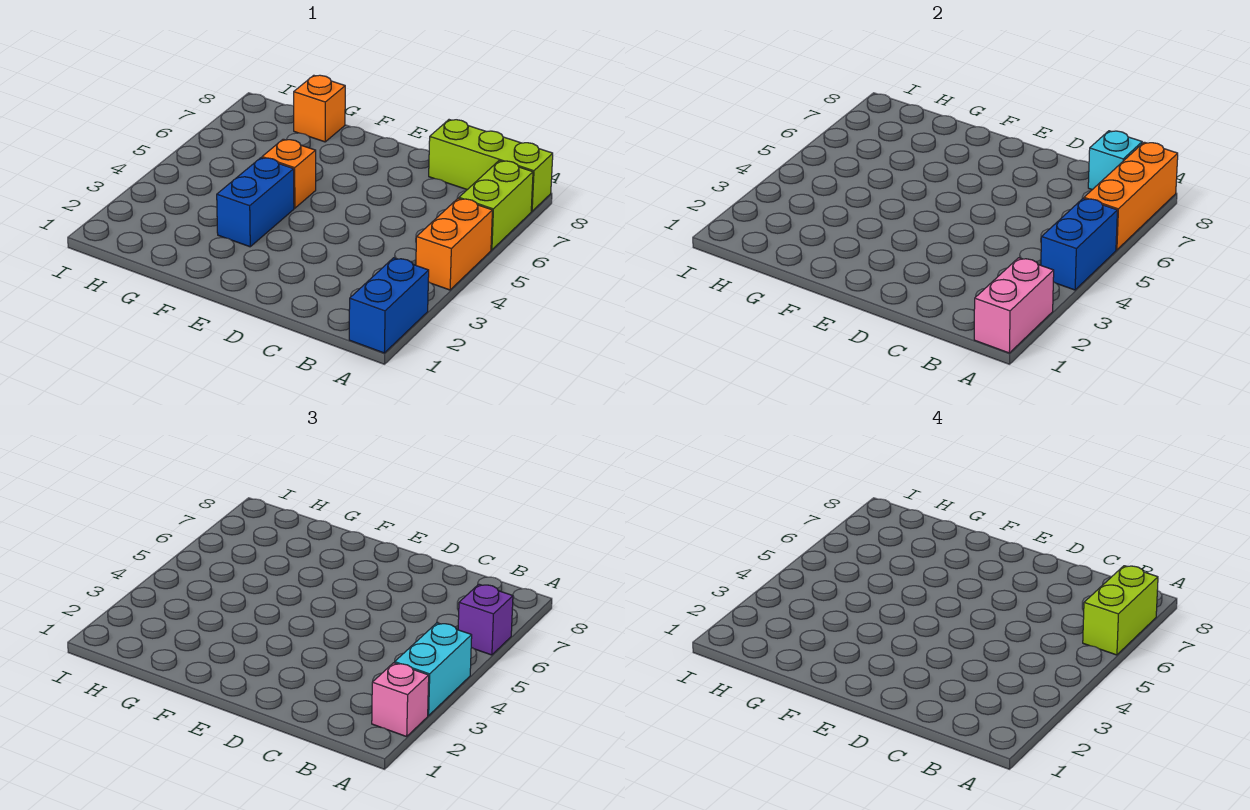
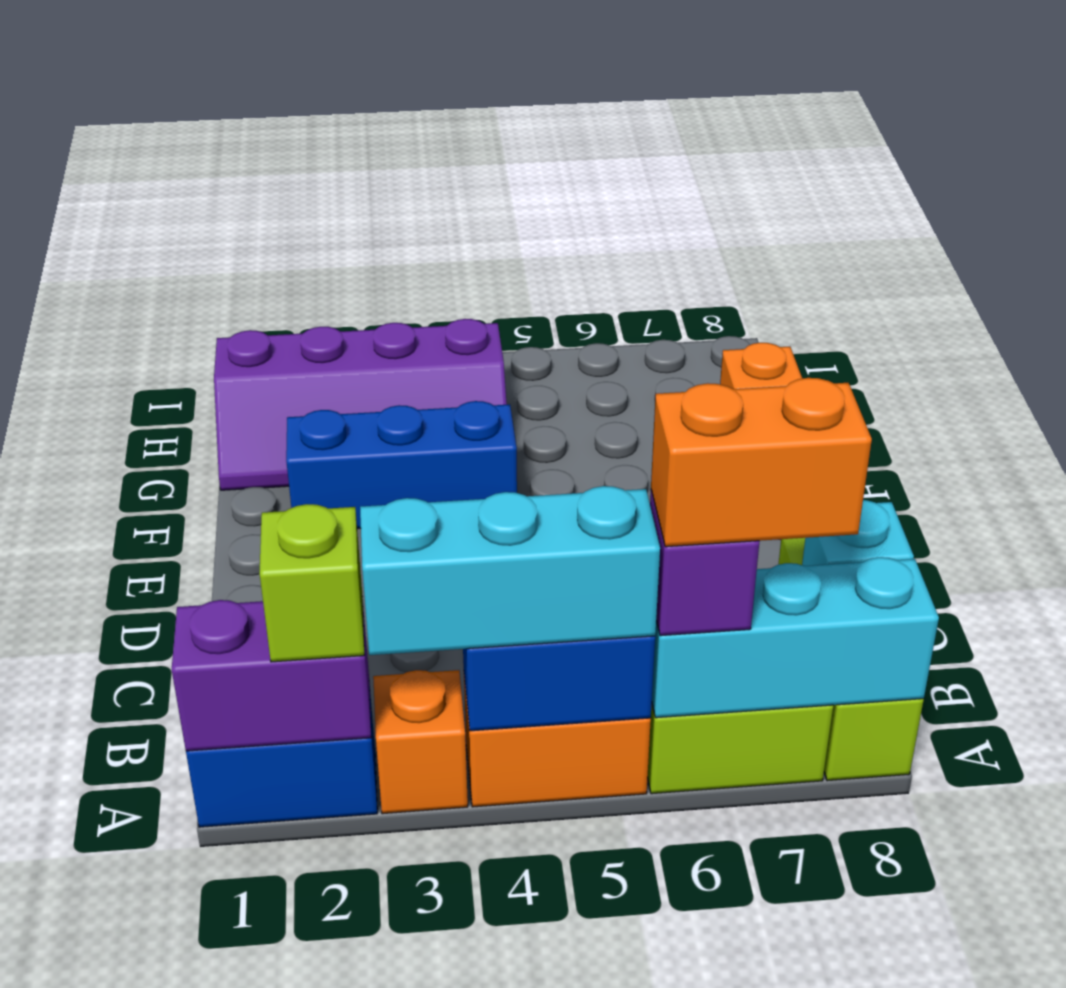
pink brick A1:A2 level 2 -> purple brick A1:A2 level 2
pink brick A2 level 3 -> lime brick A2 level 3
cyan brick A3:A4 level 3 -> cyan brick A3:A5 level 3
orange brick A6:A8 level 2 -> cyan brick A6:A8 level 2
lime brick A6:A7 level 4 -> orange brick A6:A7 level 4
blue brick F3:F4 level 1 -> blue brick F2:F4 level 1
orange brick F5 level 1 -> orange brick A3 level 1
none -> purple slope G1:H4 level 1 top H

